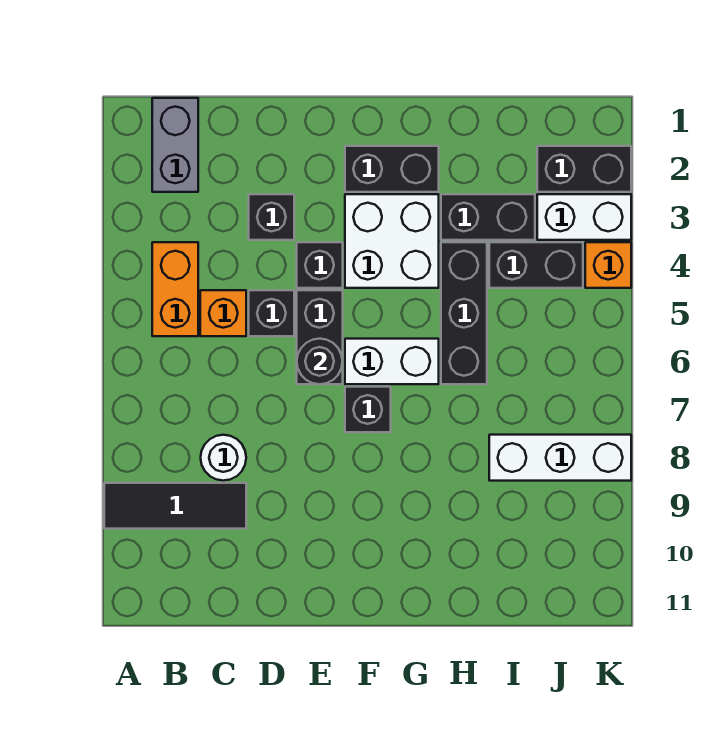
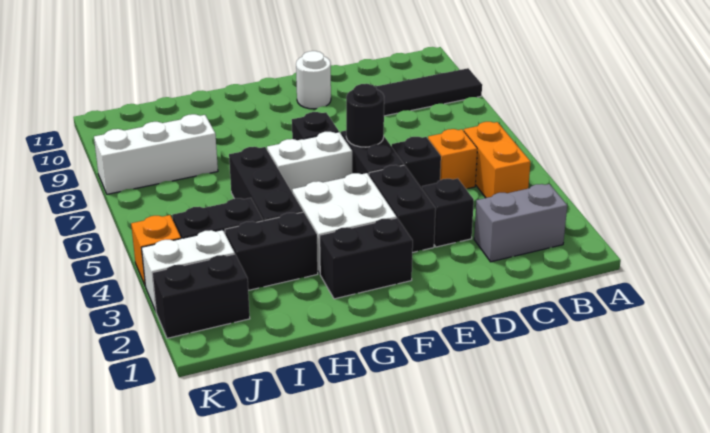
grey brick B1:B2 level 1 -> grey brick B2:C2 level 1
white round brick C8 level 1 -> white round brick E10 level 1
black brick E4 level 1 -> black brick E3:E4 level 1

